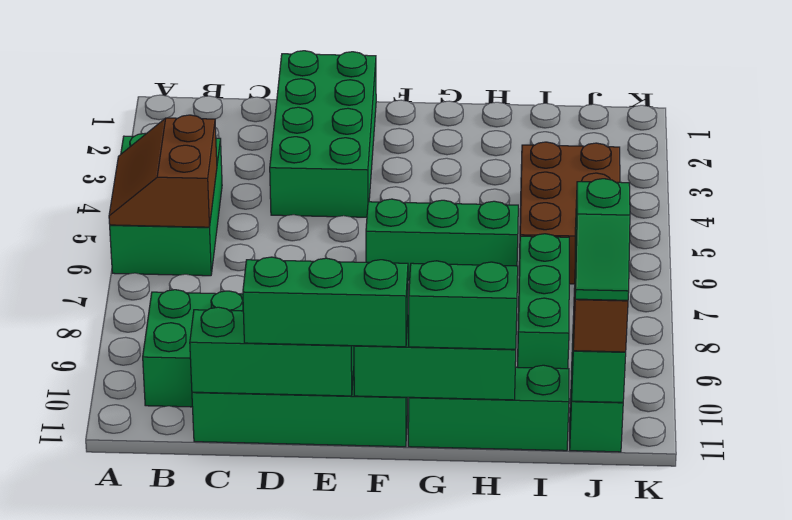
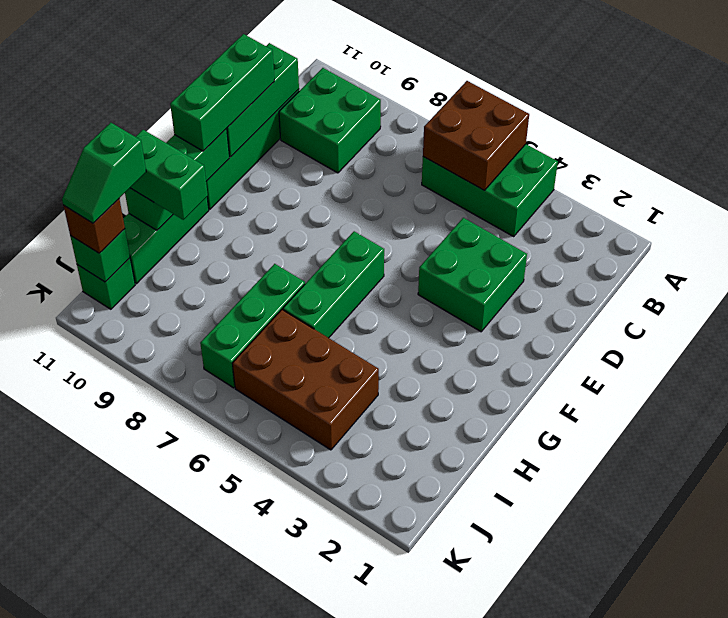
brown slope A5:B6 level 2 top B -> brown brick A5:B6 level 2
green brick D1:E4 level 1 -> green brick D3:E4 level 1
green brick G11:H11 level 3 -> green brick H10:H11 level 3
green brick I7:I9 level 1 -> green brick H7:J7 level 1
green slope J10:J11 level 4 top 10 -> green slope I11:J11 level 4 top I

